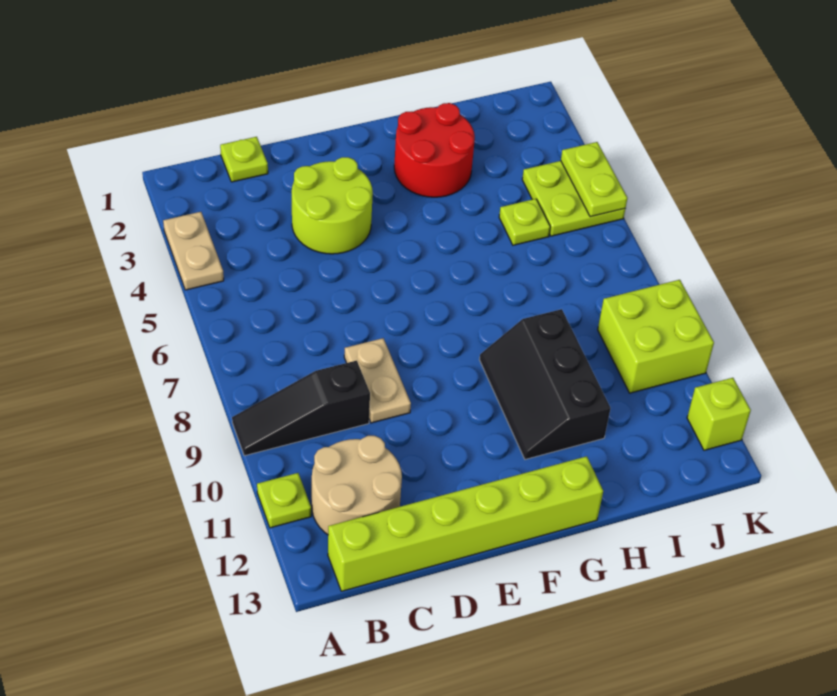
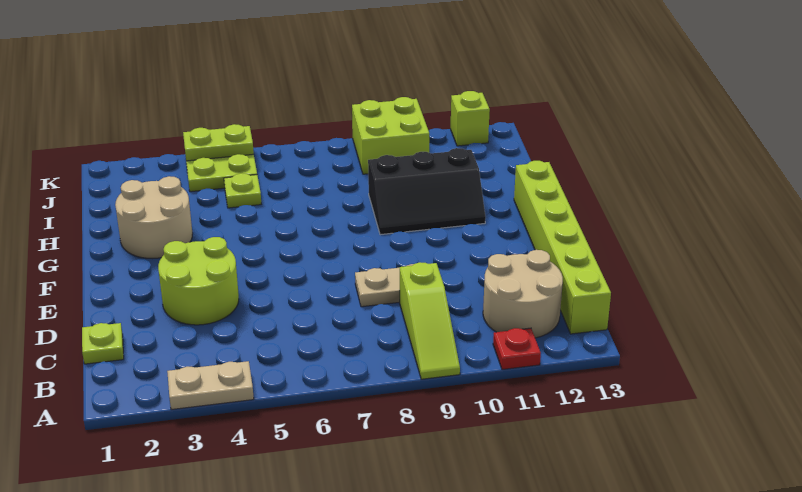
black slope A9:C9 level 1 top C -> lime slope A9:C9 level 1 top C
lime plate A11 level 1 -> red plate A11 level 1
red round brick G2:H3 level 1 -> tan round brick G2:H3 level 1

